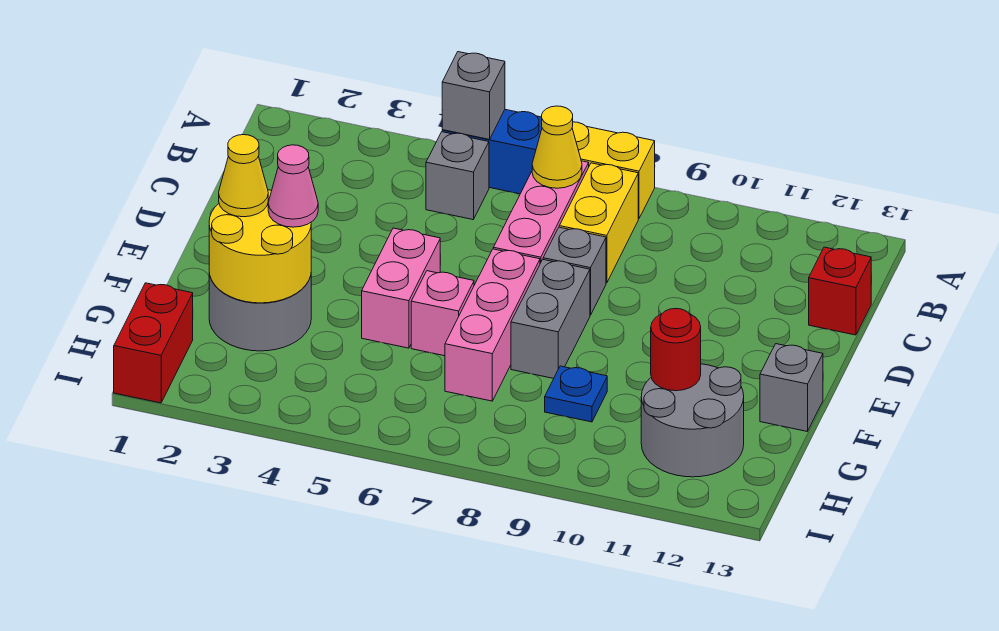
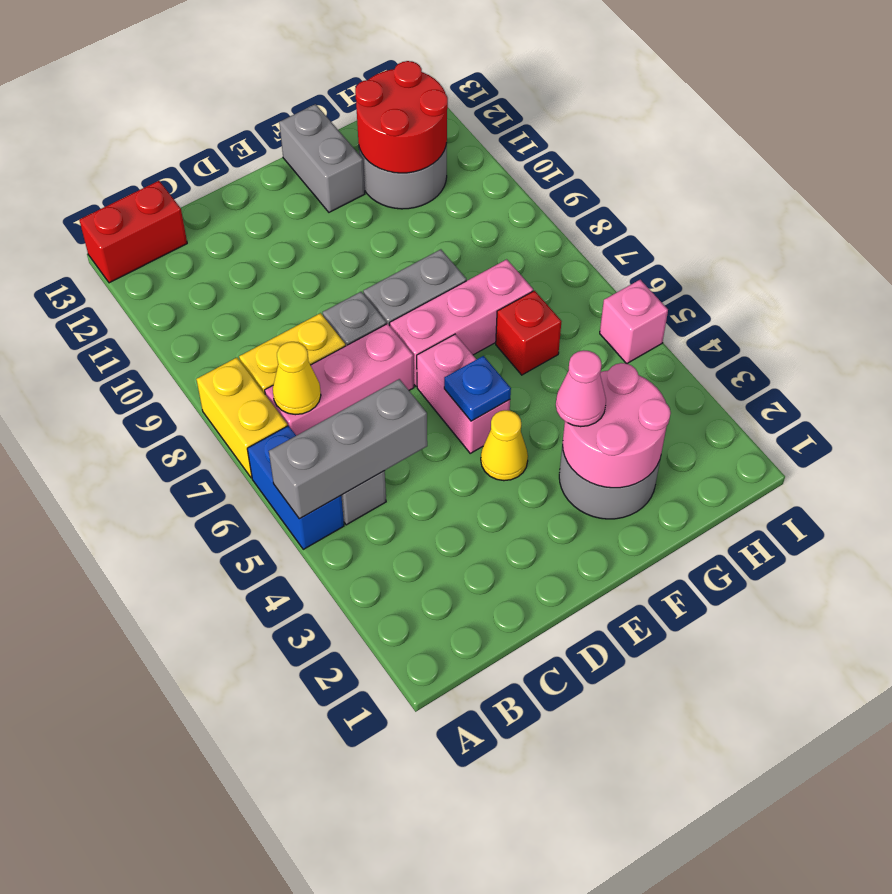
grey brick A5 level 2 -> grey brick A5:C5 level 2
red brick C13 level 1 -> red brick G6 level 1
pink brick E5:F5 level 1 -> pink brick E5:E6 level 1
yellow round brick F2:G3 level 2 -> pink round brick F2:G3 level 2
yellow cone F2 level 3 -> yellow cone E4 level 1
pink brick F6 level 1 -> pink brick I5 level 1
grey brick F13 level 1 -> grey brick F12:F13 level 1
blue plate G9 level 1 -> blue plate E5 level 2
red round brick G11 level 2 -> red round brick G11:H12 level 2
red brick H1:I1 level 1 -> red brick A13:B13 level 1

